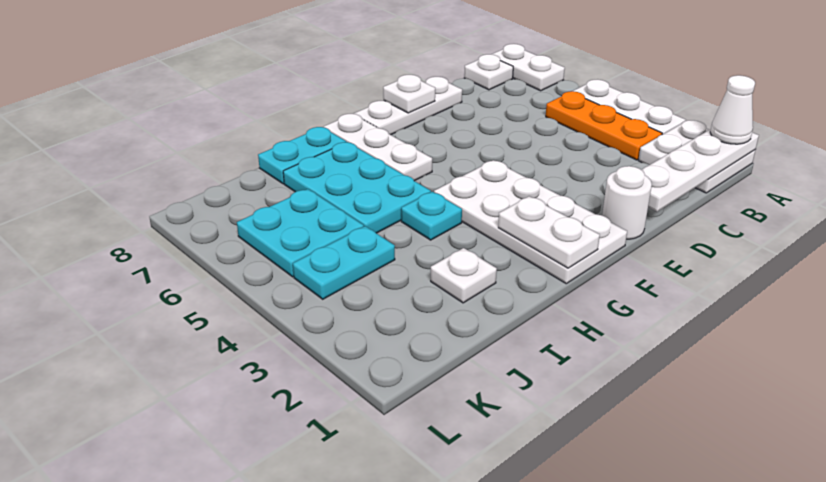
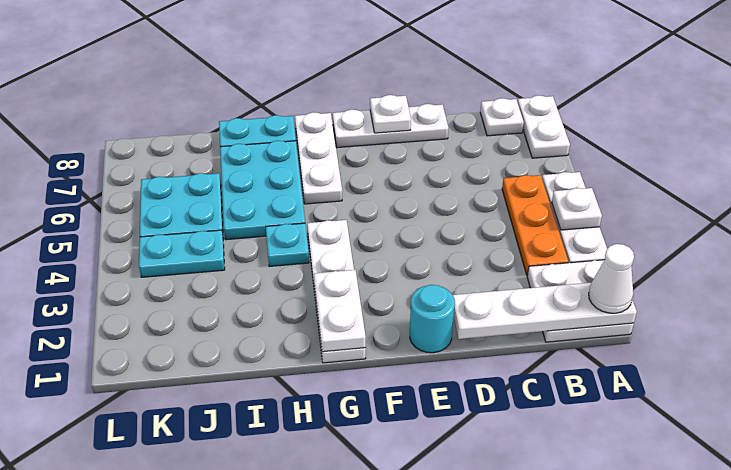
white round brick E1 level 1 -> cyan round brick E1 level 1
white plate F1:G4 level 1 -> white plate G1:G4 level 1
white plate I2 level 1 -> white plate A4 level 2

